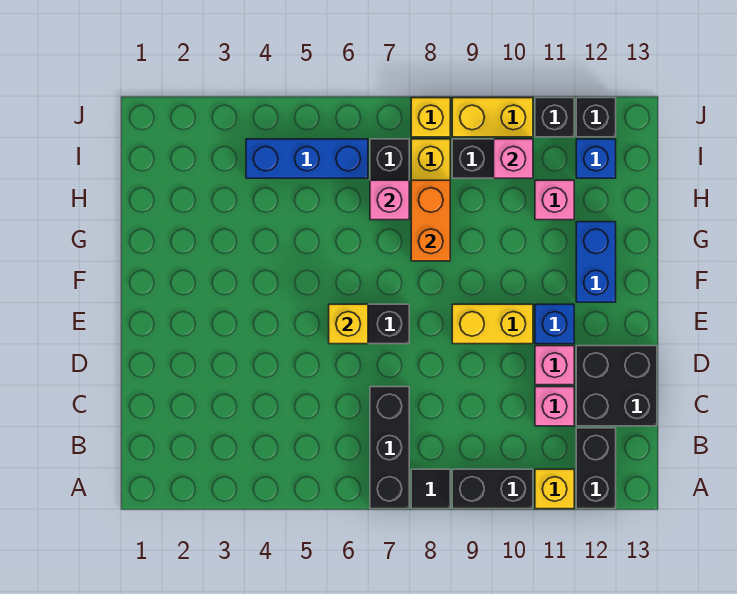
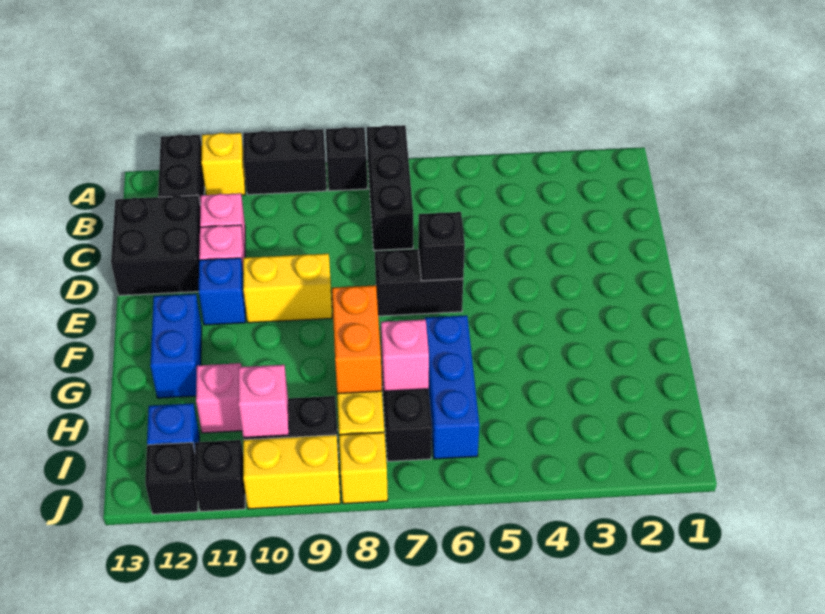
black tile A8 level 1 -> black brick A8 level 1
yellow brick E6 level 2 -> black brick E6 level 2
blue brick I4:I6 level 1 -> blue brick G6:I6 level 1

